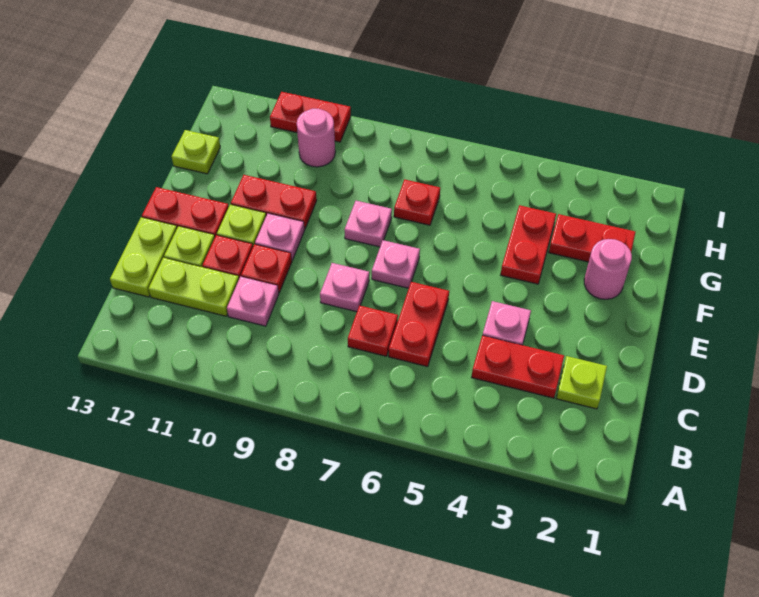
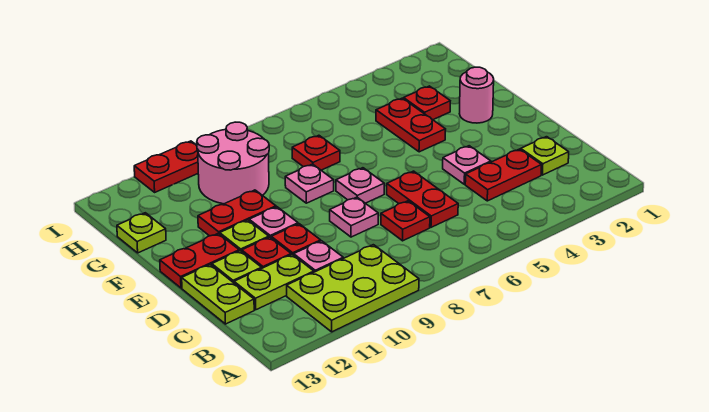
none -> lime plate A9:B11 level 1
red plate G2:G3 level 1 -> red plate G3 level 1
pink round brick H10 level 1 -> pink round brick G9:H10 level 1

